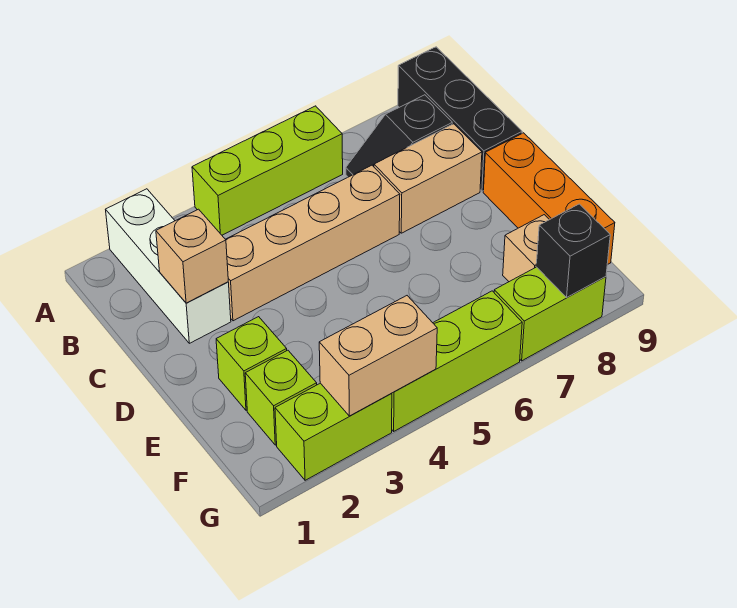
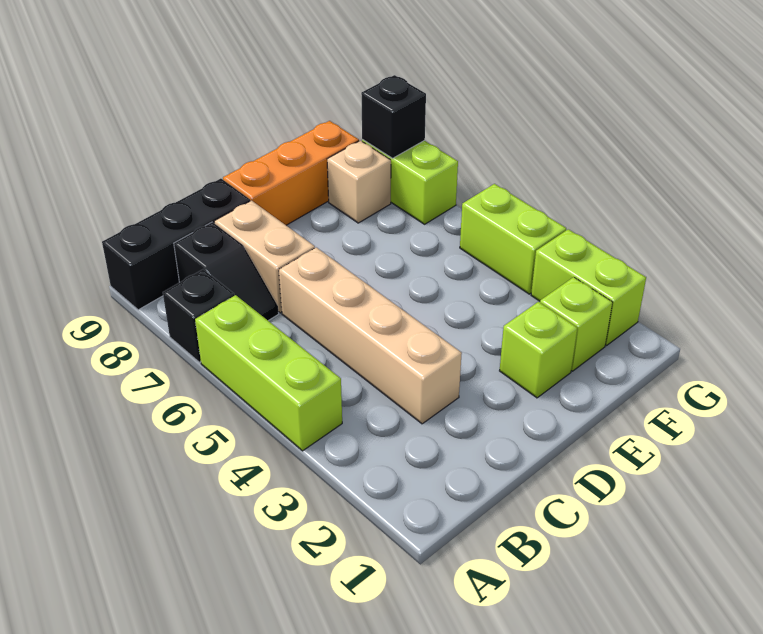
white brick A2:C2 level 1 -> none
none -> black brick A7 level 1
tan brick C2 level 2 -> none
tan brick G3:G4 level 2 -> none
lime brick G4:G6 level 1 -> lime brick G4:G5 level 1

